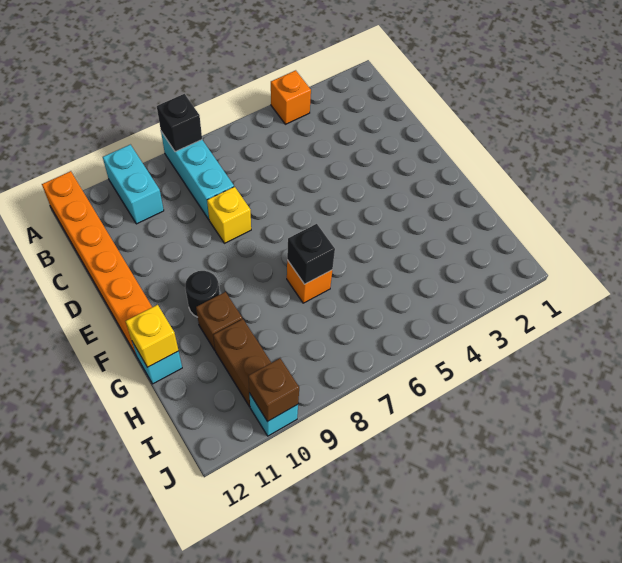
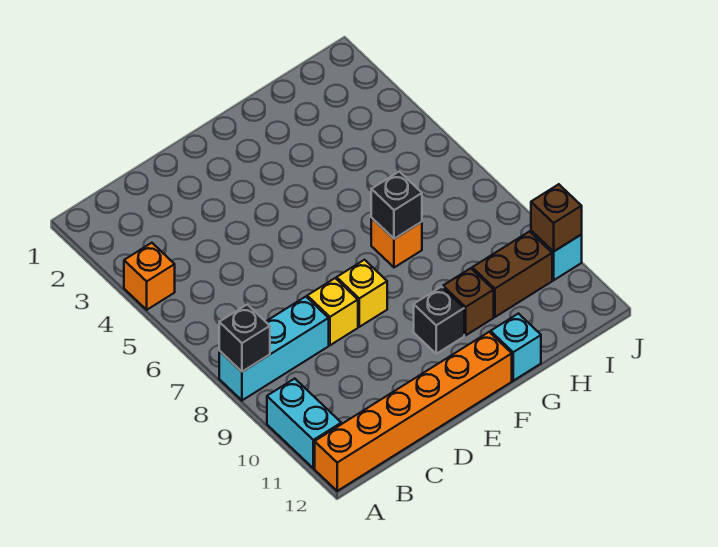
cyan brick A10:B10 level 1 -> cyan brick A10:A11 level 1
black round brick F10 level 1 -> black brick F10 level 1
yellow brick G12 level 2 -> yellow brick E8 level 1

